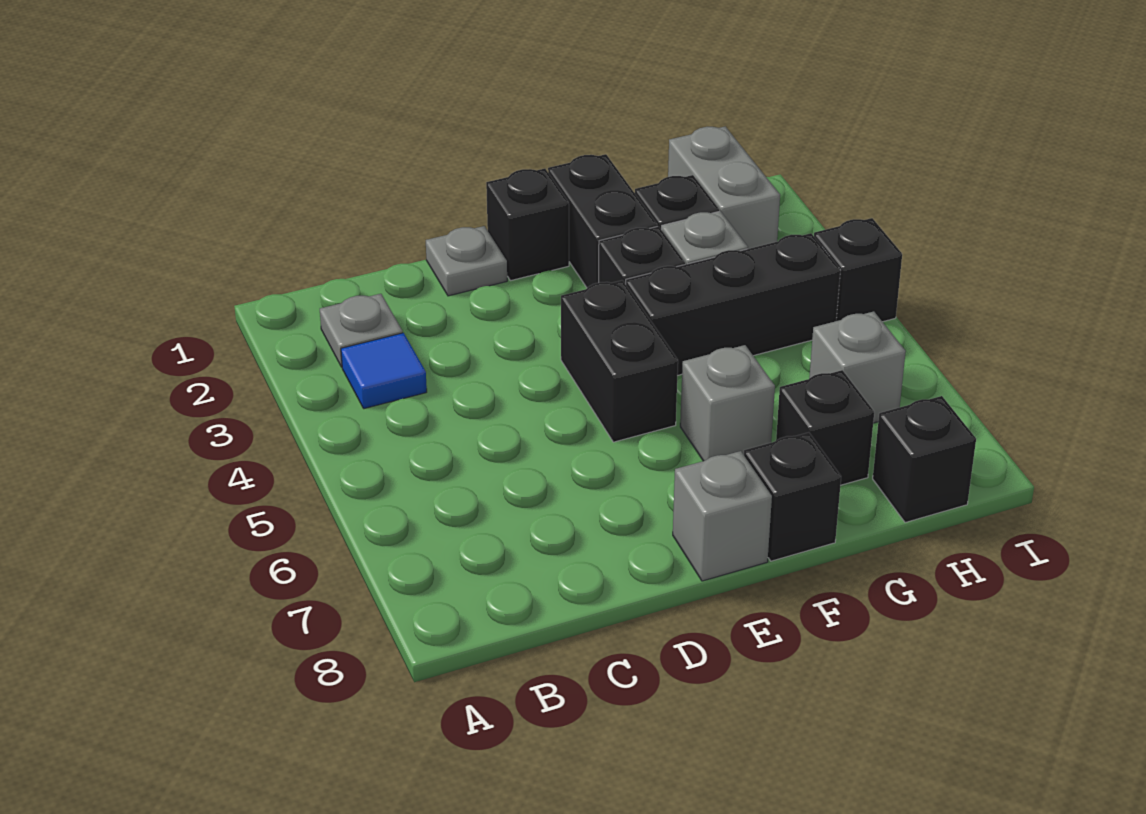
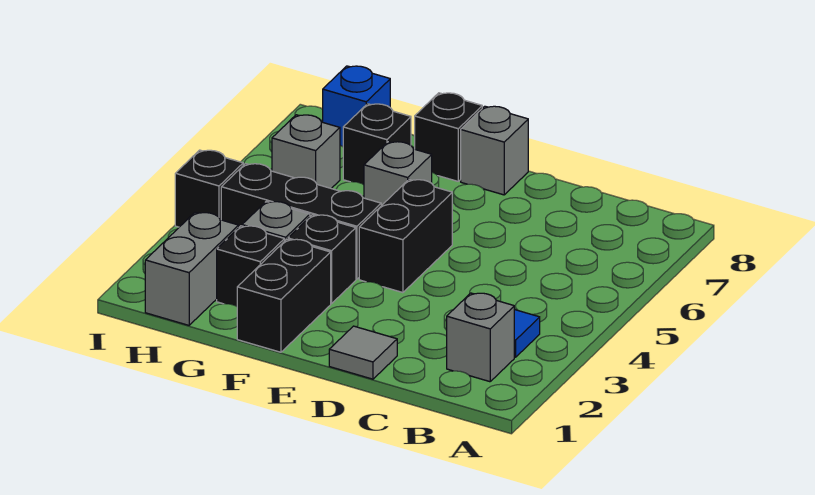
grey plate B2 level 1 -> grey brick B2 level 1
grey plate D1 level 1 -> grey tile D1 level 1
black brick E1 level 1 -> none
black brick H8 level 1 -> blue brick H8 level 1

